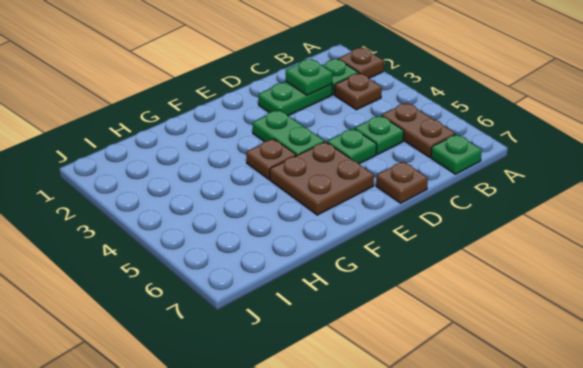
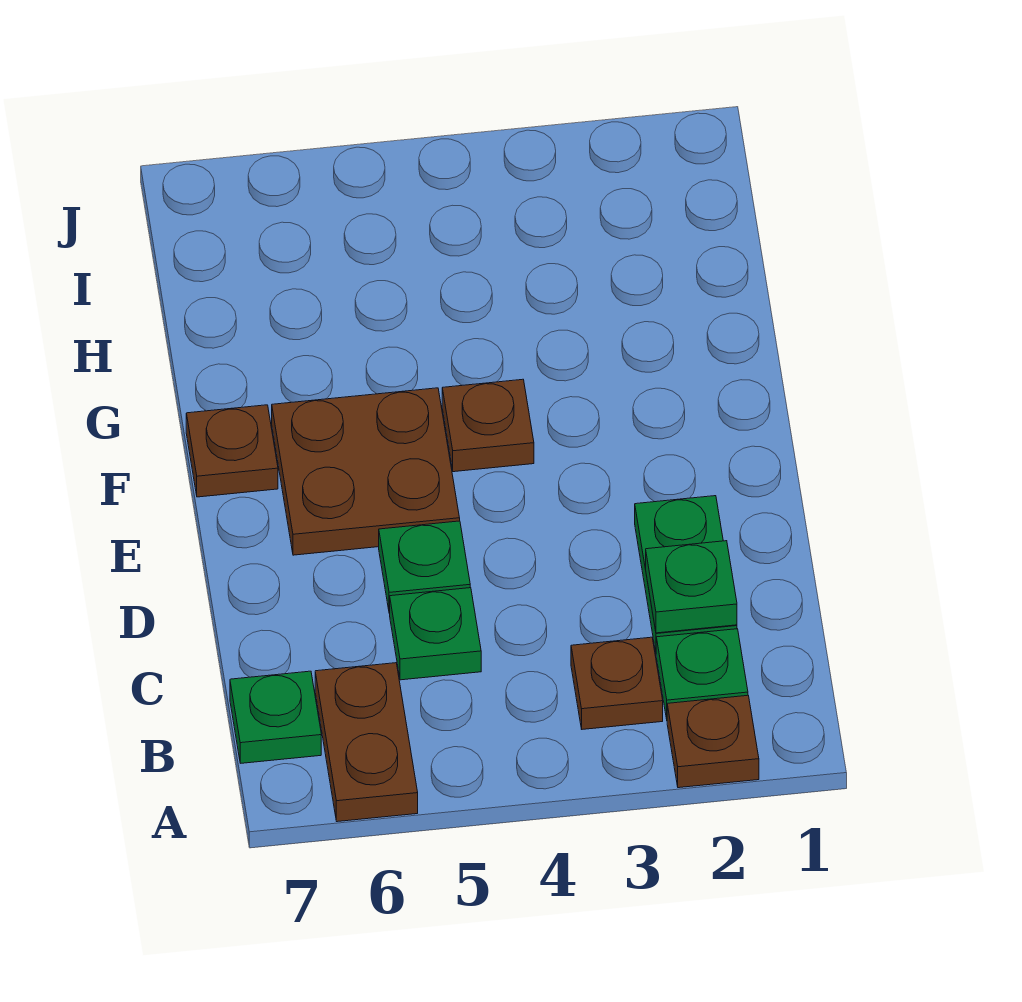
brown plate B5:B6 level 1 -> brown plate A6:B6 level 1
brown plate D7 level 1 -> brown plate F7 level 1
green plate E3:E4 level 1 -> none

